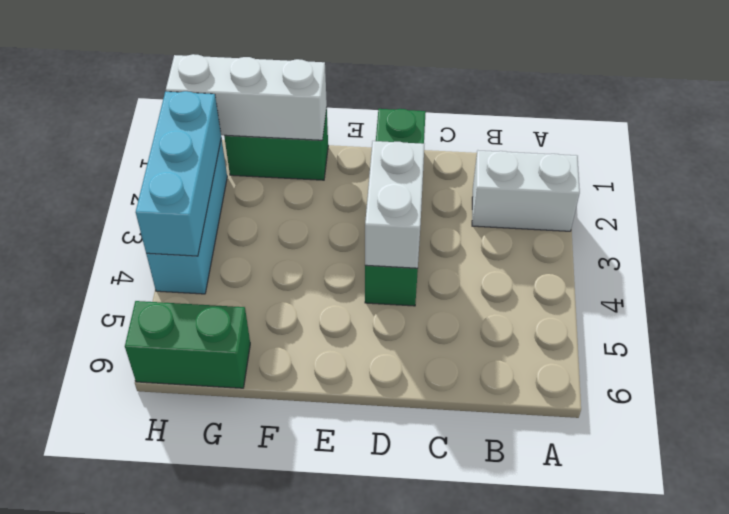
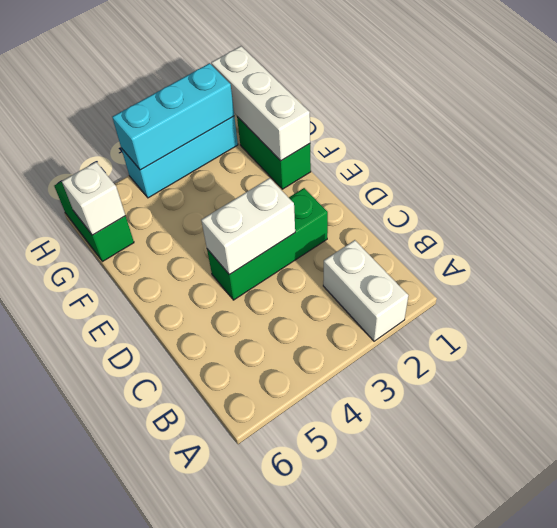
green brick D1:D4 level 1 -> green brick D2:D4 level 1
none -> white brick G6 level 2

